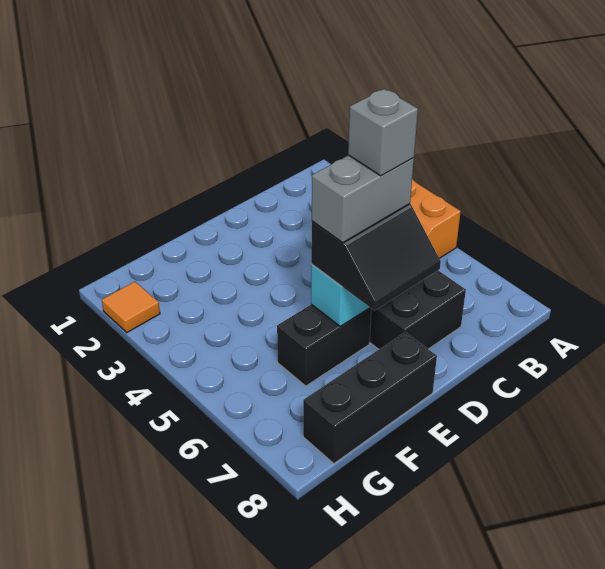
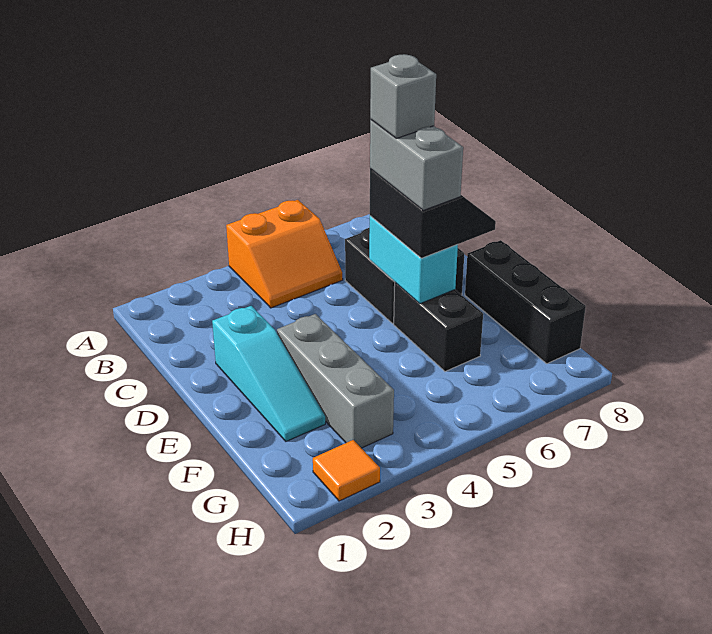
none -> cyan slope D2:F2 level 1 top D
none -> grey brick E3:G3 level 1

